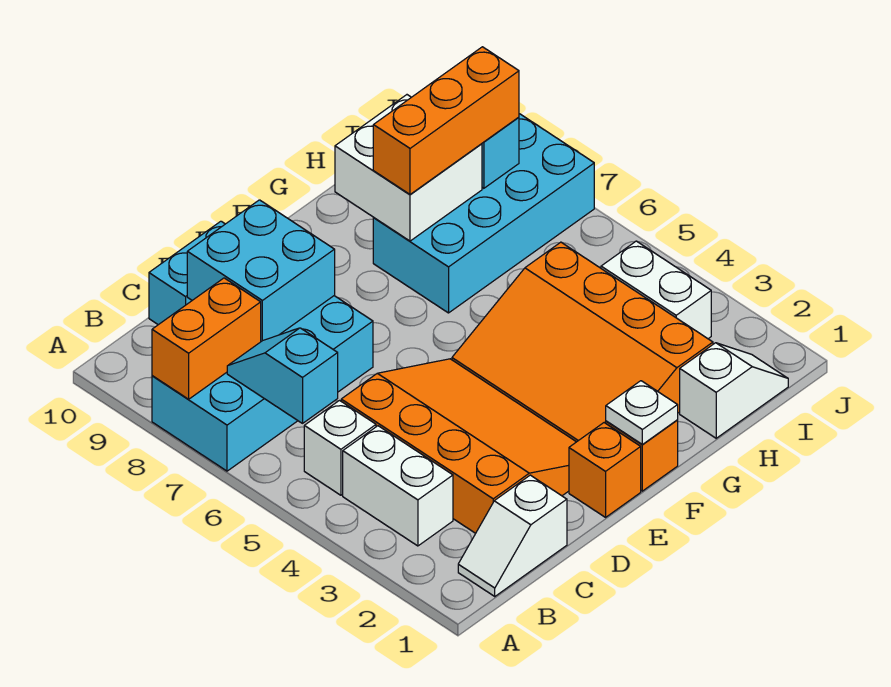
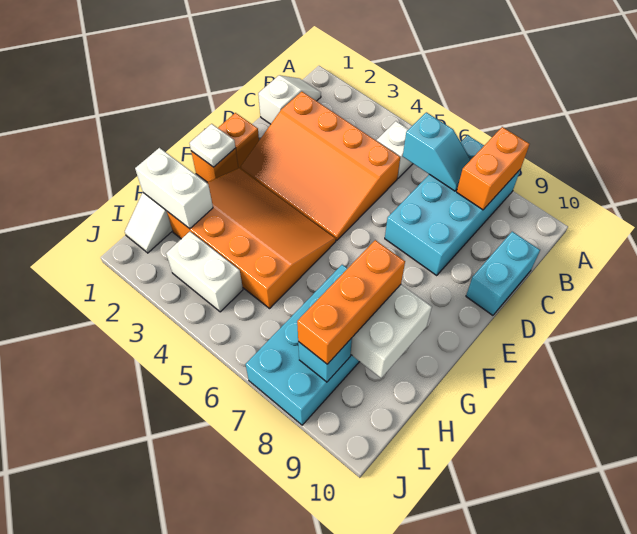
white brick B3:B4 level 1 -> white brick H1:H2 level 2
cyan brick C8:D9 level 2 -> none

